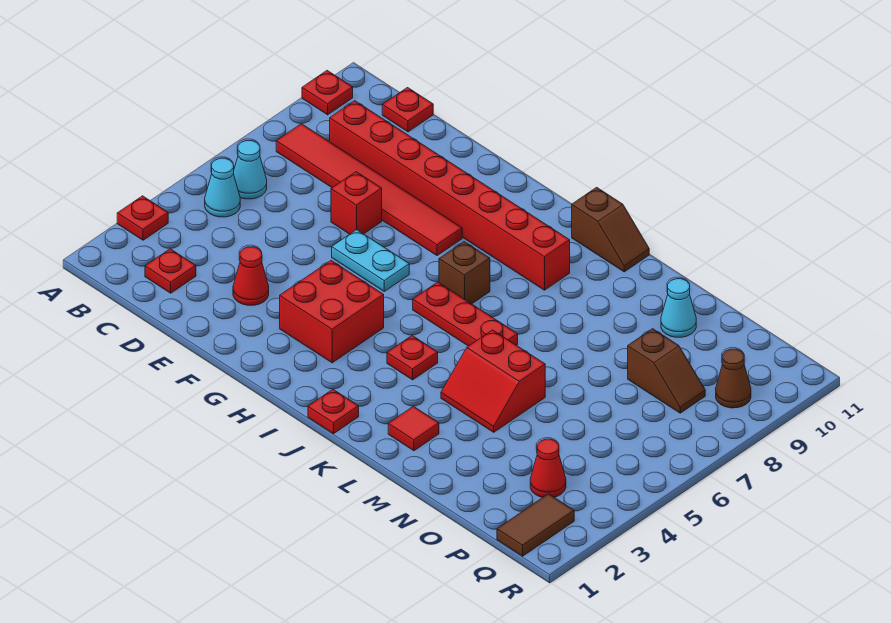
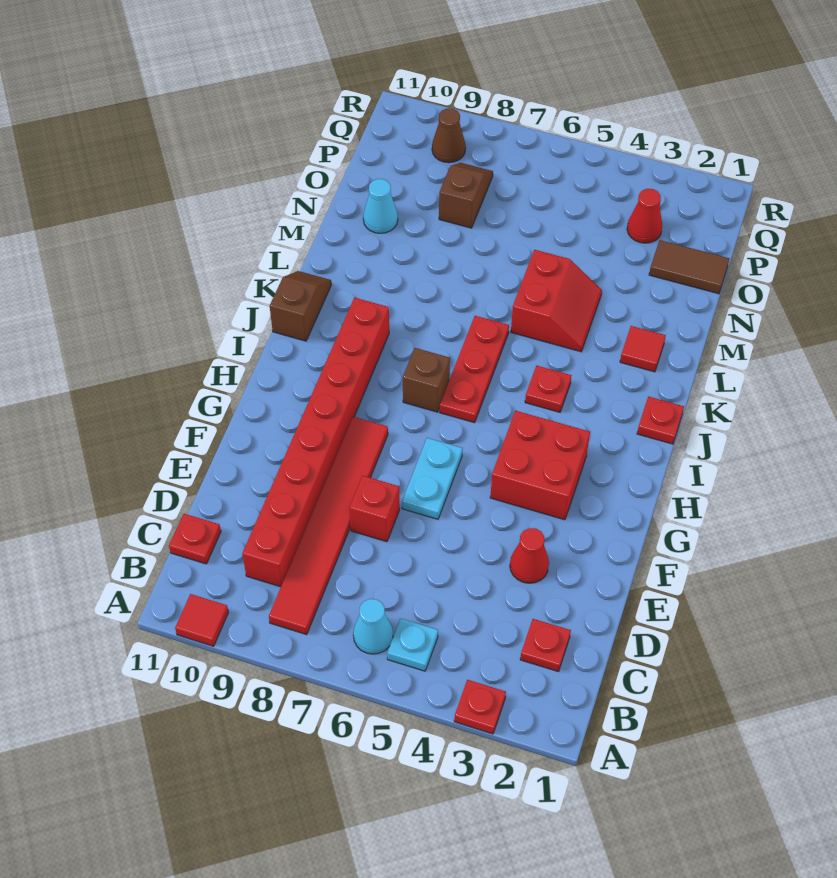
red plate A10 level 1 -> red tile A10 level 1
cyan cone B5 level 1 -> cyan plate B5 level 1
brown tile Q1:Q2 level 1 -> brown tile O1:O2 level 1

